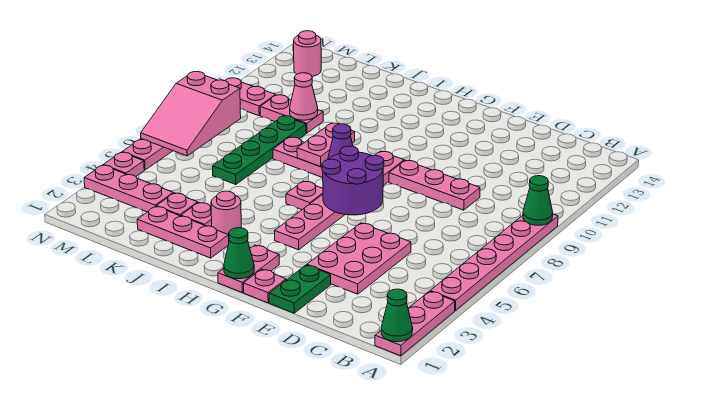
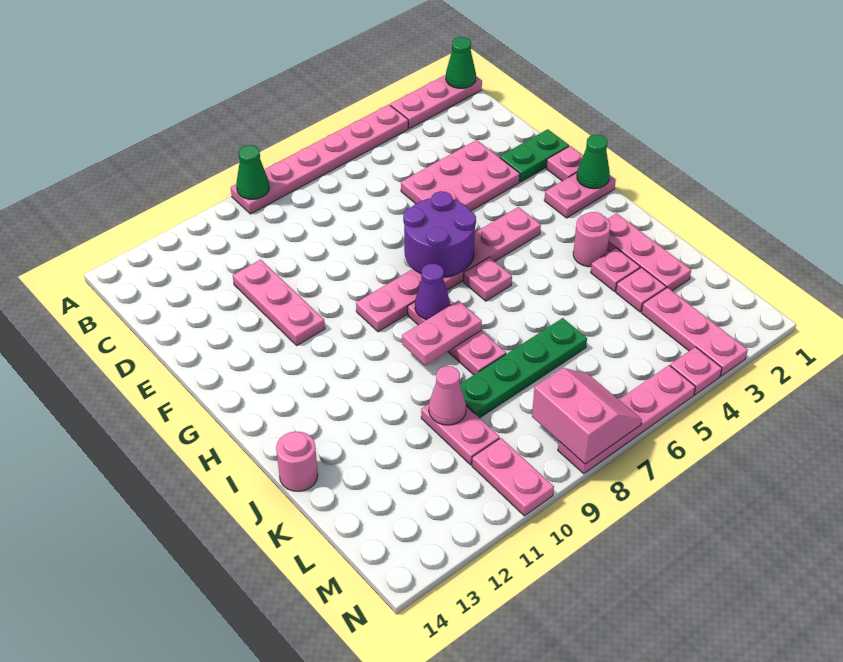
pink plate D9:F9 level 1 -> pink plate D11:F11 level 1
pink slope M6:N8 level 2 top 8 -> pink slope M7:N8 level 2 top 8
pink round brick M13 level 1 -> pink round brick J14 level 1

